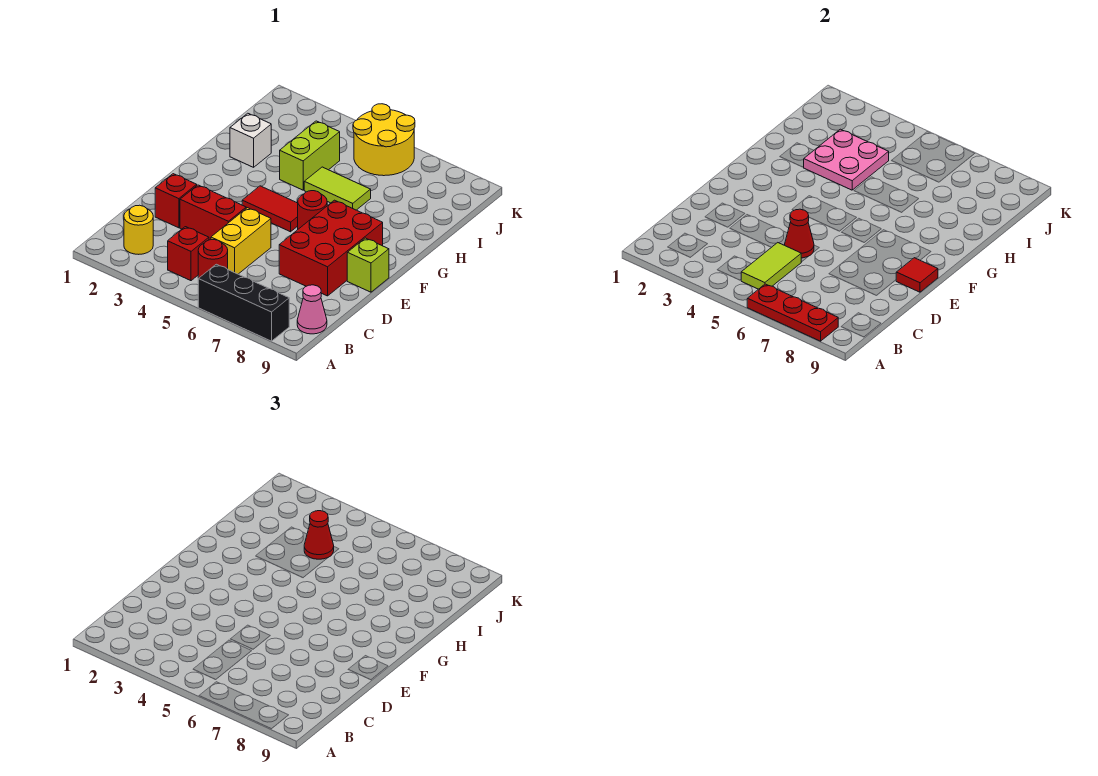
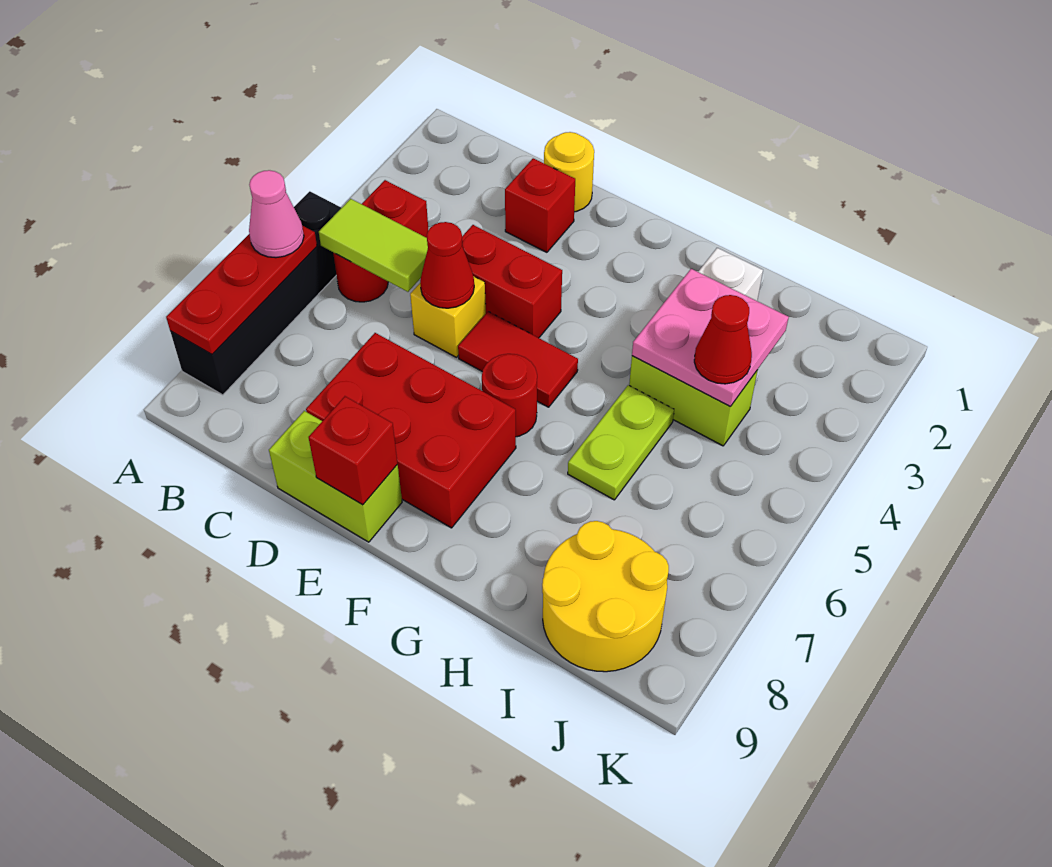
black brick A6:A8 level 1 -> black brick A5:A8 level 1
yellow round brick B2 level 1 -> yellow round brick D1 level 1
pink cone B9 level 1 -> pink cone A6 level 3
yellow brick C5:D5 level 1 -> yellow brick D5 level 1
red brick D3:D4 level 1 -> red brick D4:E4 level 1
lime brick E9 level 1 -> lime brick D9:E9 level 1
red tile E9 level 2 -> red brick E9 level 2
red tile F4:F5 level 1 -> red tile E5:F5 level 1
lime tile H5:H6 level 1 -> lime plate H5:H6 level 1
yellow round brick J5:K6 level 1 -> yellow round brick I8:J9 level 1

